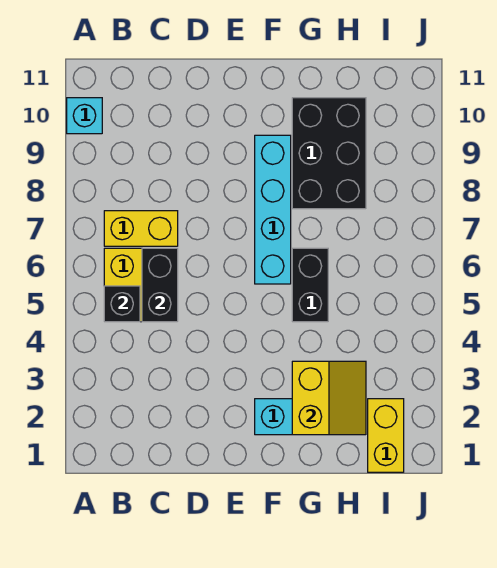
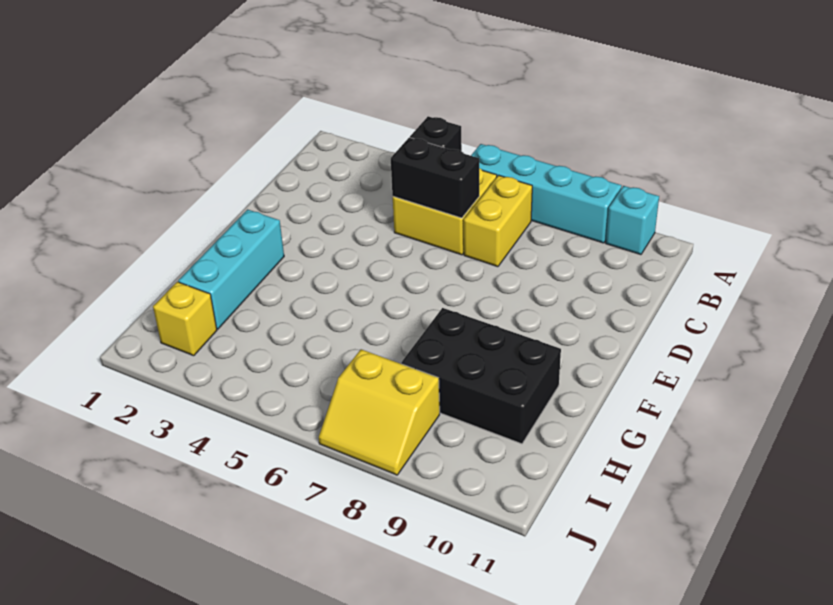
cyan brick F6:F9 level 1 -> cyan brick A6:A9 level 1
yellow slope G2:H3 level 2 top G -> yellow slope I7:J8 level 1 top I
black brick G5:G6 level 1 -> none
yellow brick I1:I2 level 1 -> yellow brick I2 level 1

